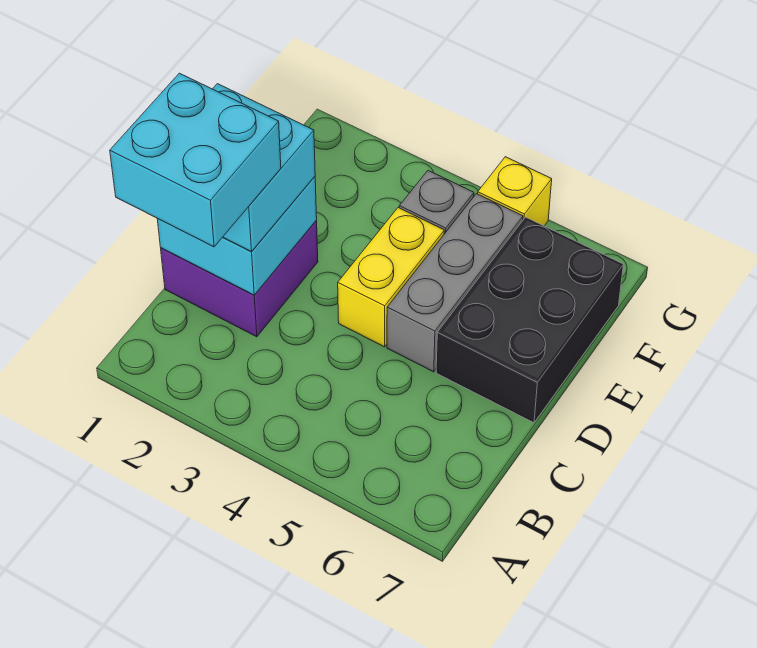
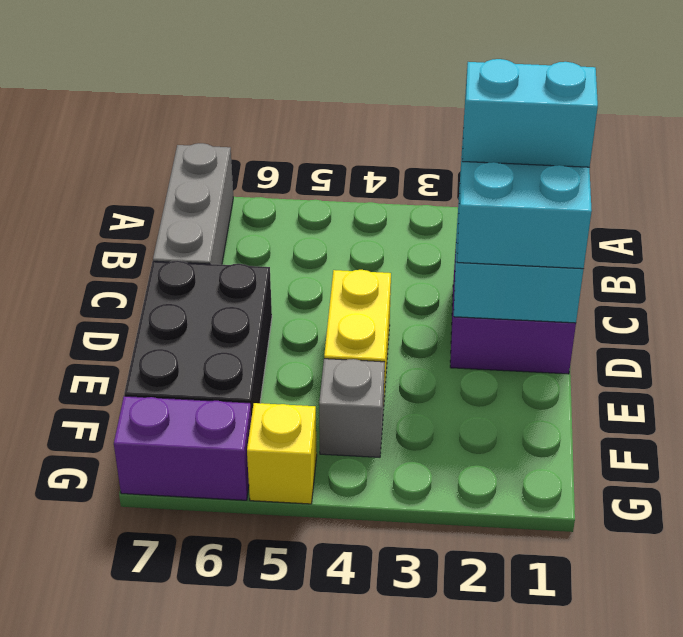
cyan brick B1:C2 level 4 -> cyan brick C1:C2 level 4
grey brick D5:F5 level 1 -> grey brick A7:C7 level 1
none -> purple brick G6:G7 level 1

